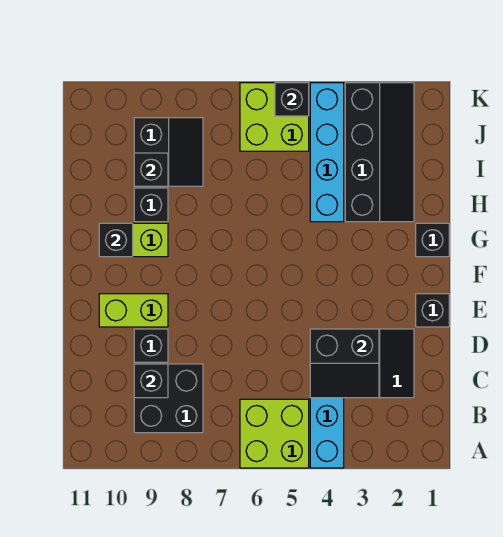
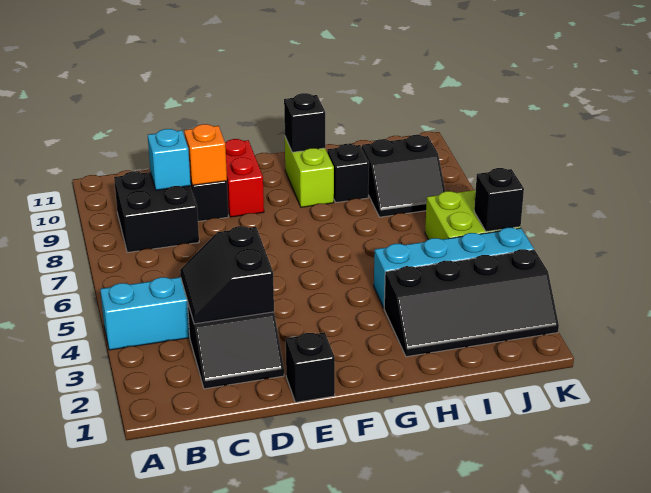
lime brick A5:B6 level 1 -> none
black brick C9 level 2 -> cyan brick C9 level 2
none -> orange brick D9 level 2
lime brick E9:E10 level 1 -> red brick E9:E10 level 1
black brick G1 level 1 -> none
black brick I9 level 2 -> none

